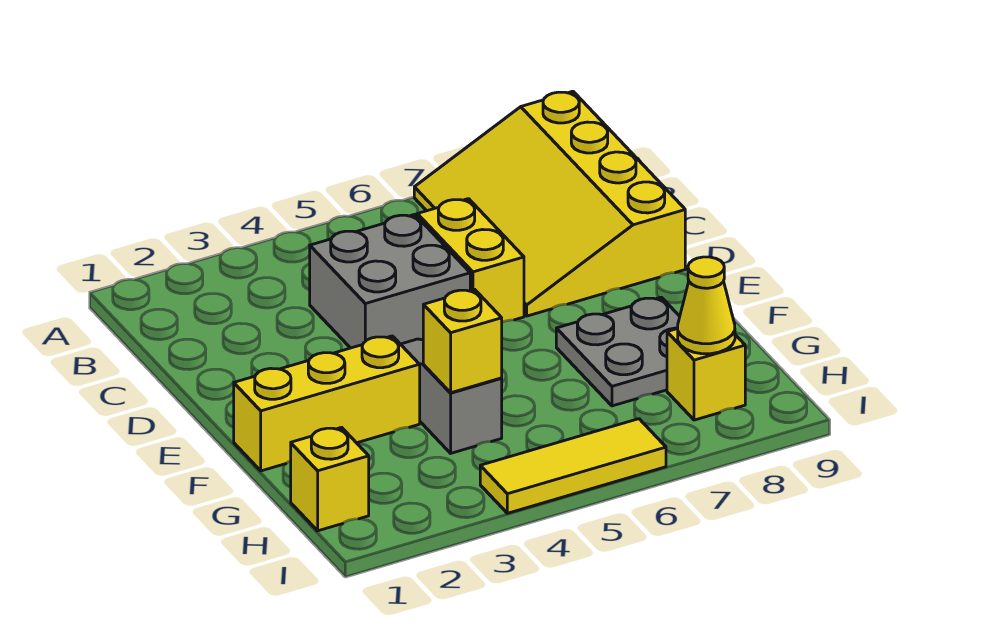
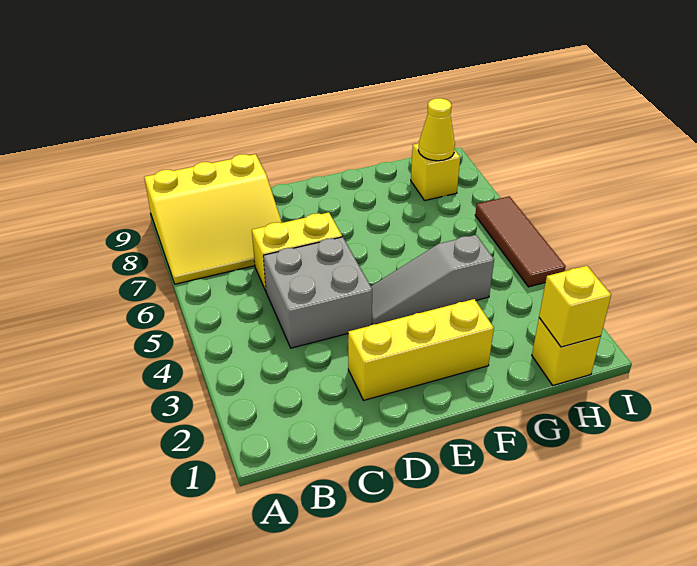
yellow slope A7:D9 level 1 top 9 -> yellow slope A7:C9 level 1 top 9
yellow brick F1:F3 level 1 -> yellow brick D2:F2 level 1
grey plate F7:G8 level 1 -> none
yellow brick G4 level 2 -> yellow brick H1 level 2
yellow tile I4:I6 level 1 -> brown tile I4:I6 level 1

